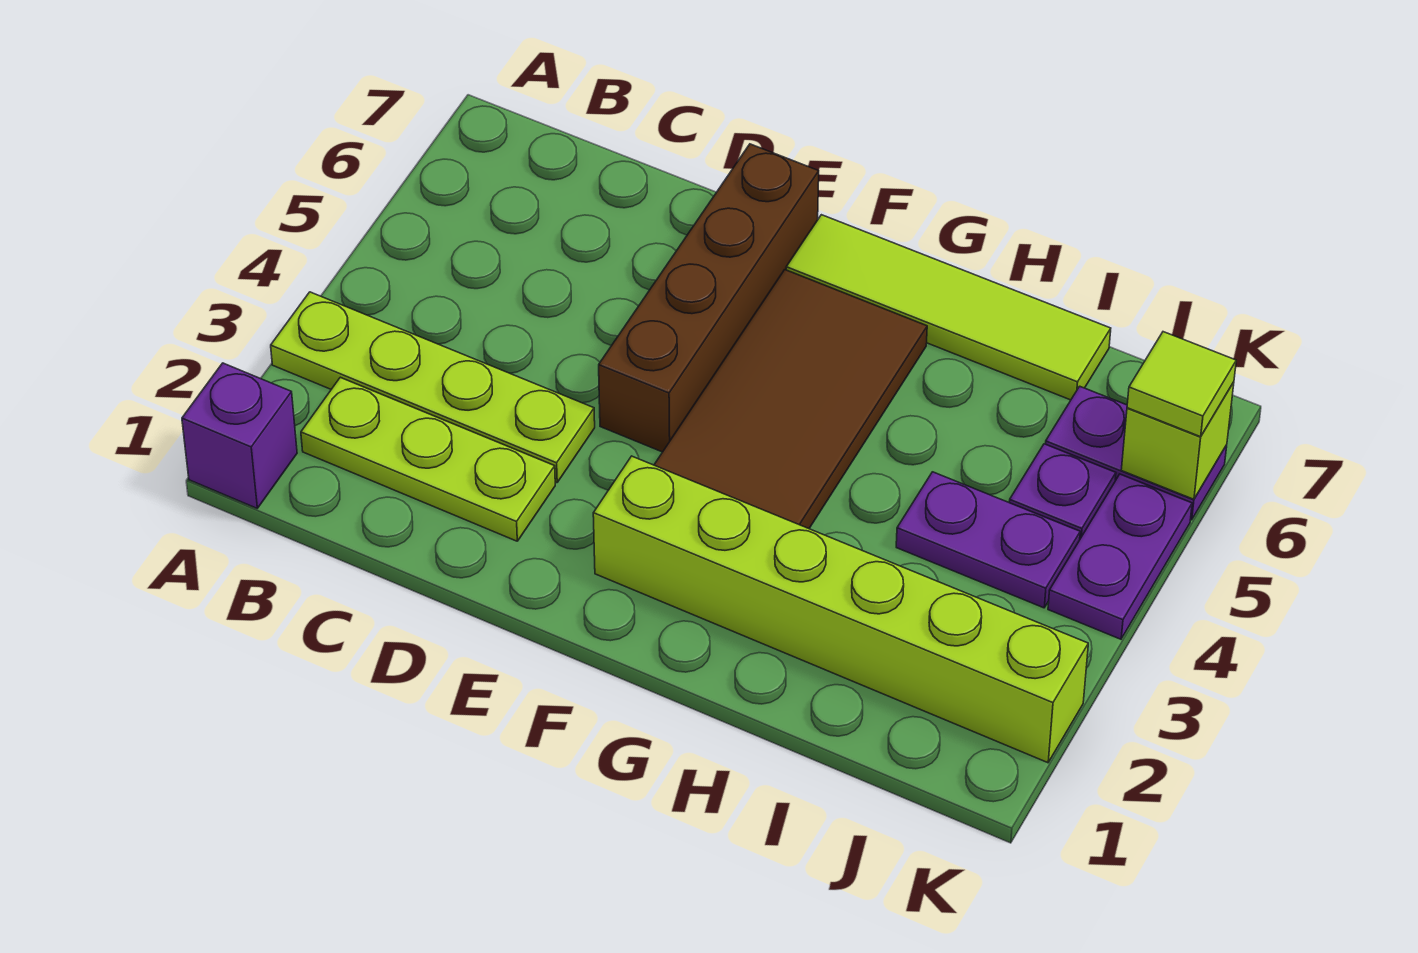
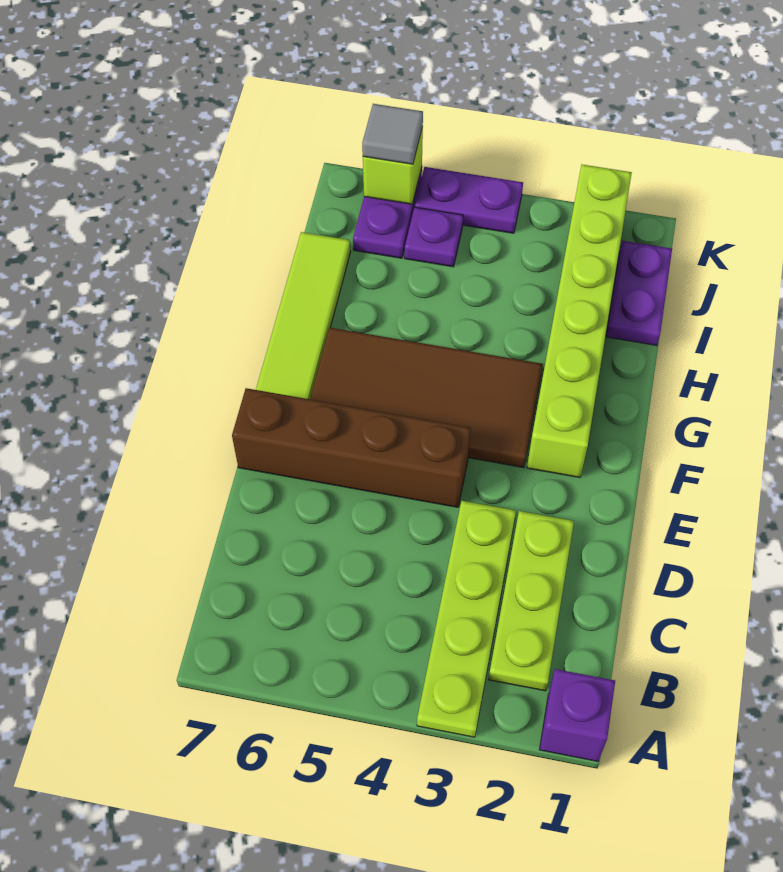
purple plate I4:J4 level 1 -> purple plate I1:J1 level 1
lime tile K6 level 3 -> grey tile K6 level 3

